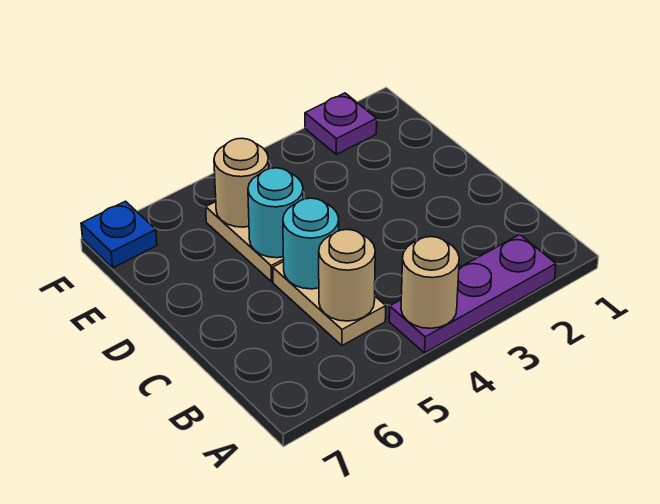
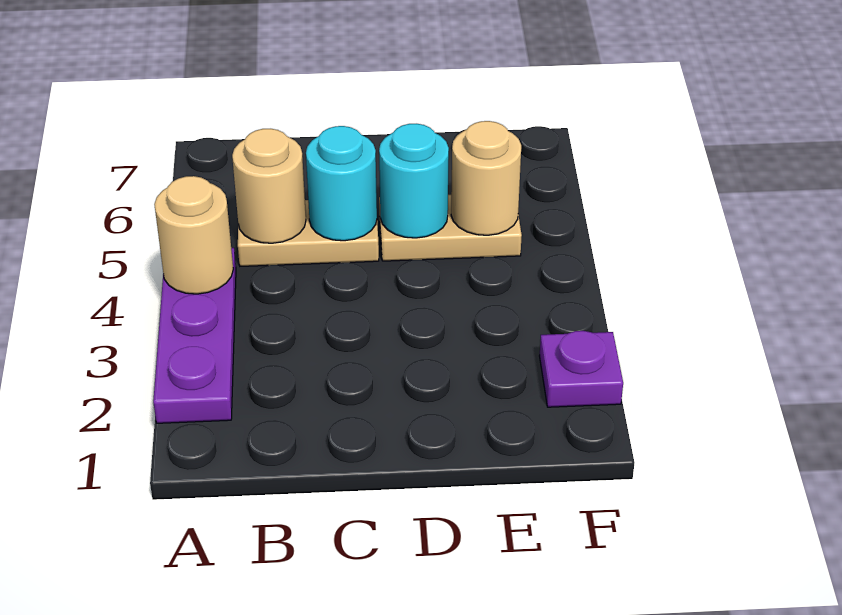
blue plate F7 level 1 -> none

